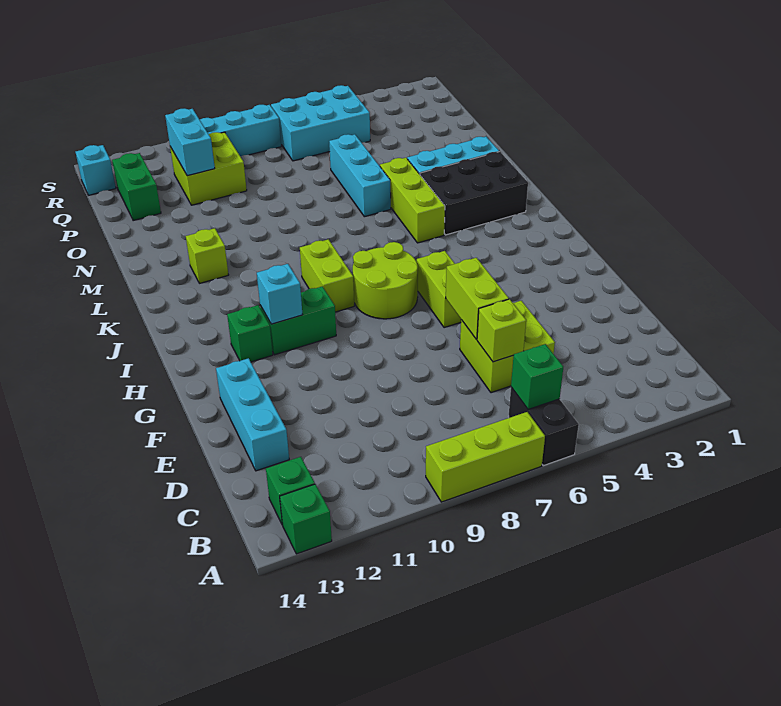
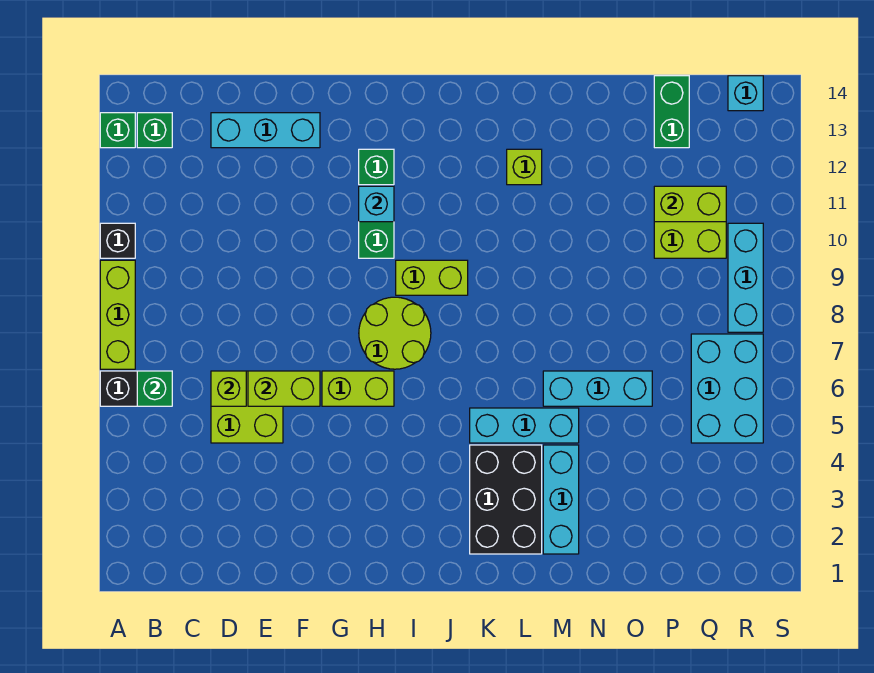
none -> black brick A10 level 1
lime brick K5:M5 level 1 -> cyan brick K5:M5 level 1
cyan brick P11:Q11 level 2 -> lime brick P11:Q11 level 2
green brick P13:Q13 level 1 -> green brick P13:P14 level 1

